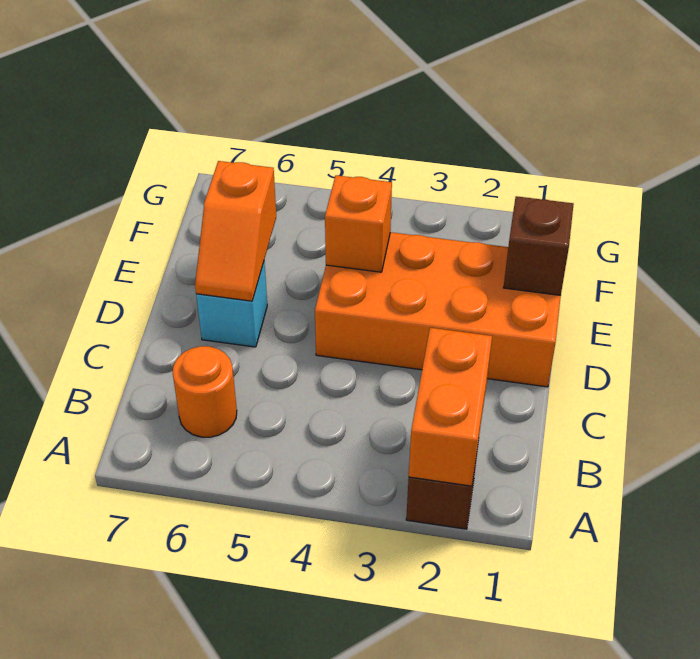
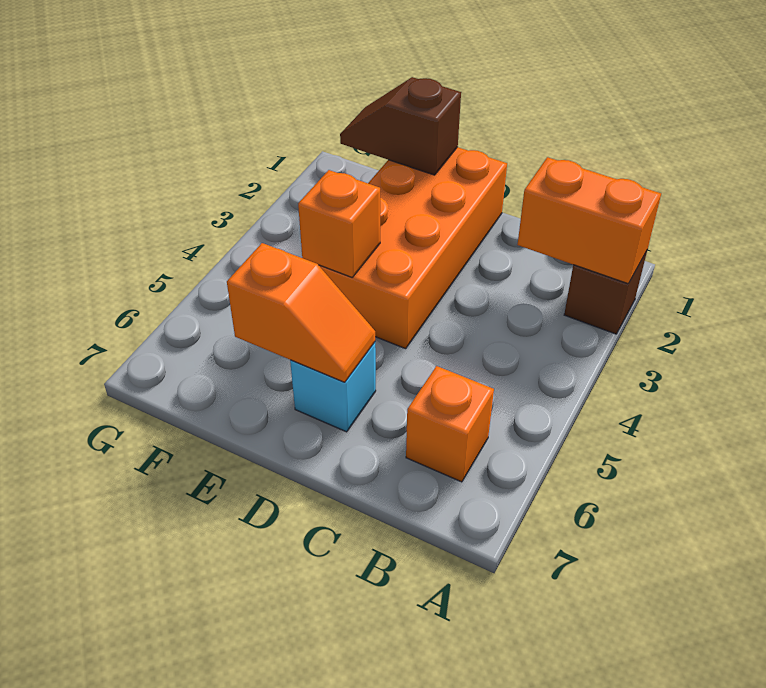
orange round brick B6 level 1 -> orange brick B6 level 1

